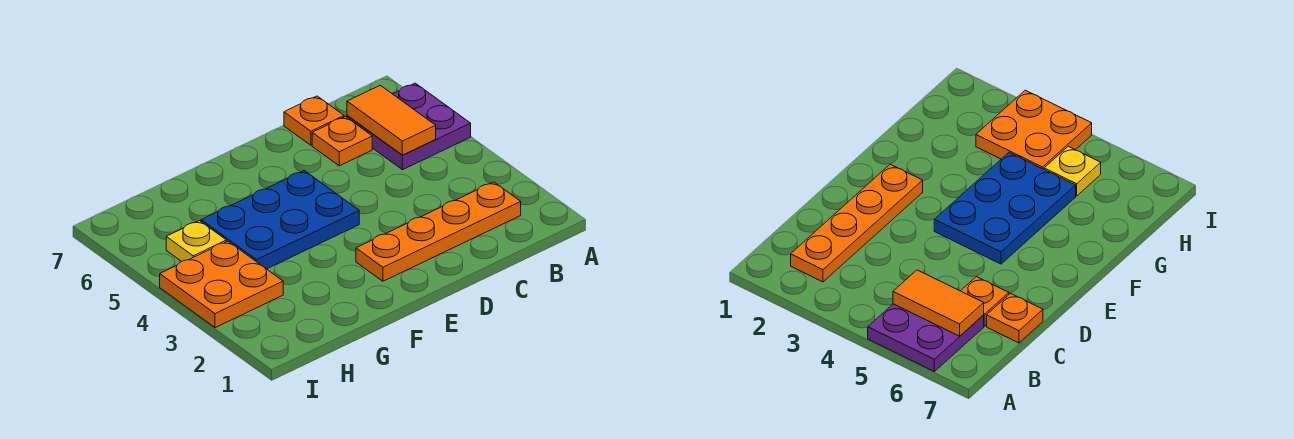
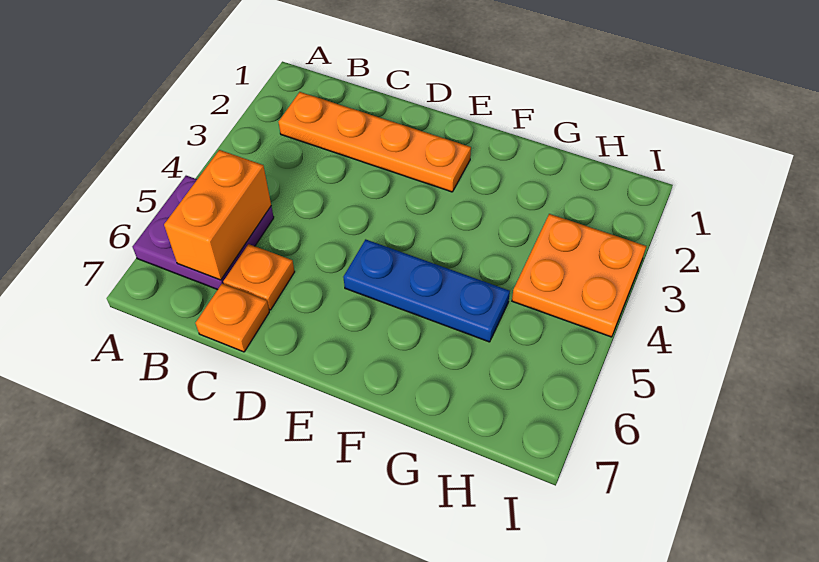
orange tile B5:B6 level 2 -> orange brick B5:B6 level 2
blue plate E4:G5 level 1 -> blue plate E5:G5 level 1
yellow plate H5 level 1 -> none

